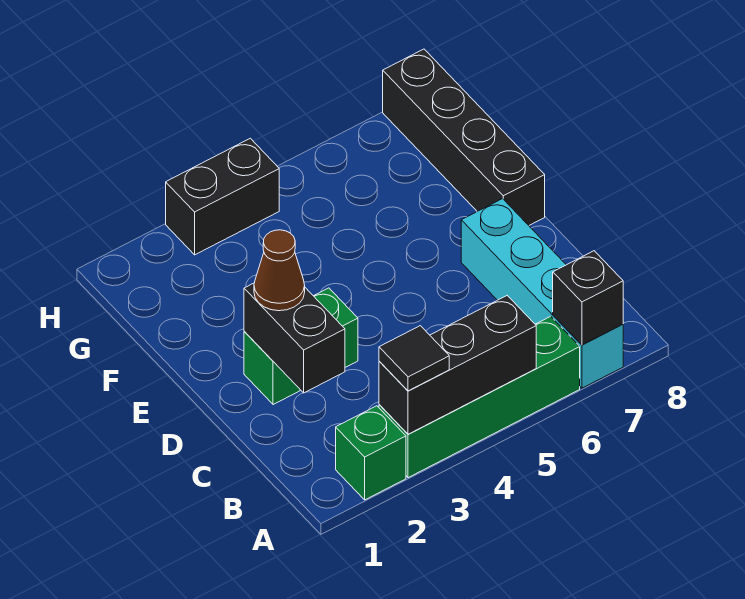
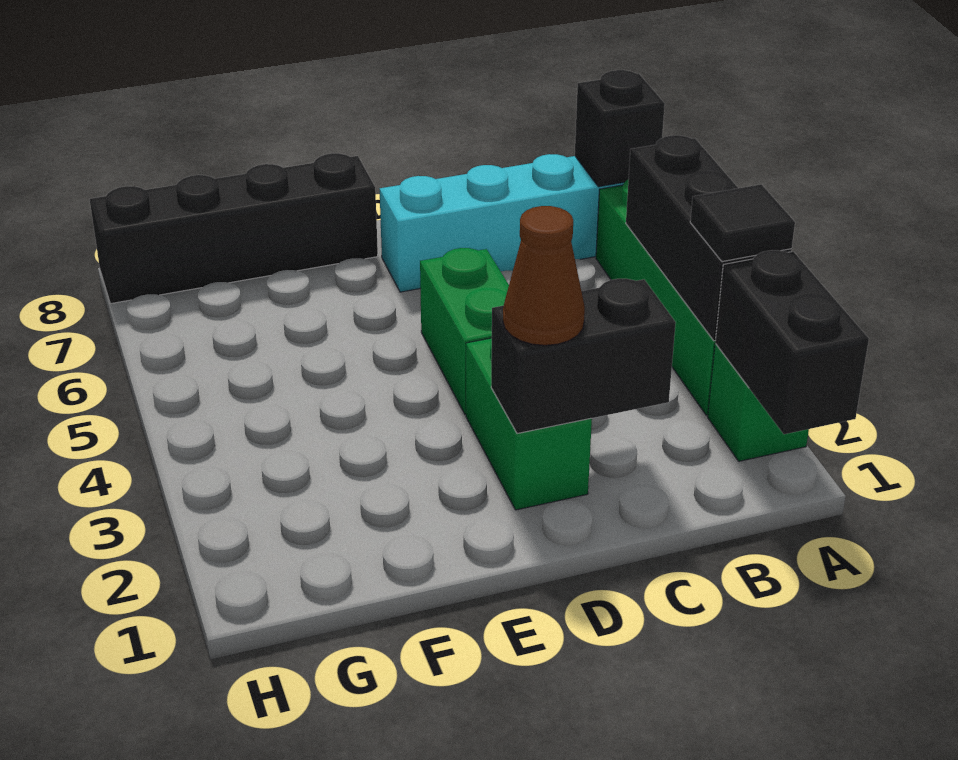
none -> green brick D4:D5 level 1
black brick H3:H4 level 1 -> black brick A1:A2 level 2

